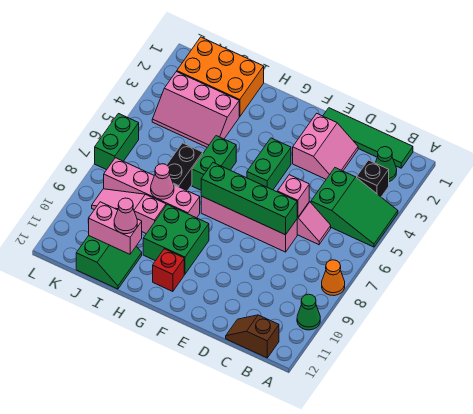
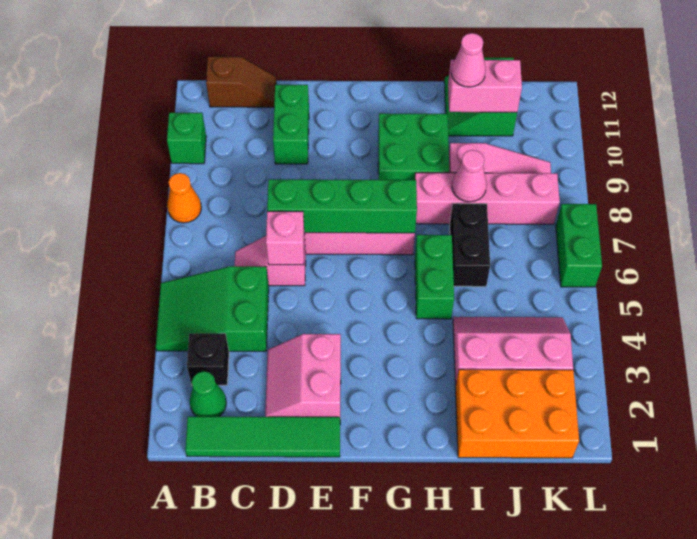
green cone A10 level 1 -> green brick A10 level 1
green brick F4:F5 level 1 -> green brick D10:D11 level 1
red brick G11 level 1 -> none

